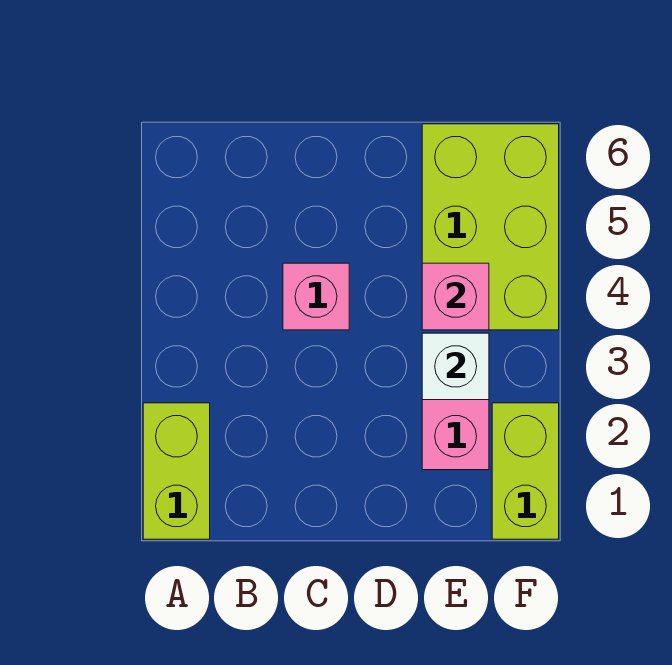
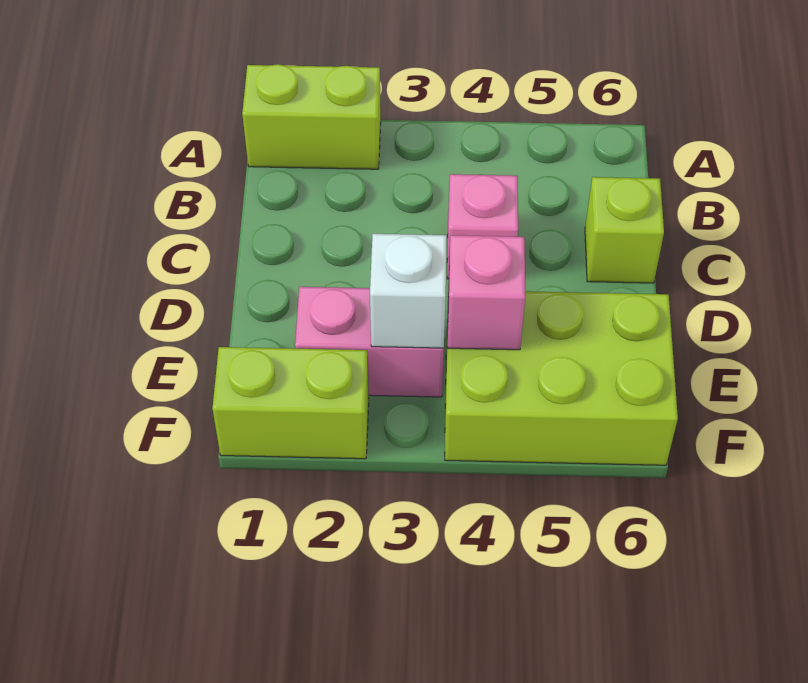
none -> lime brick C6 level 1

